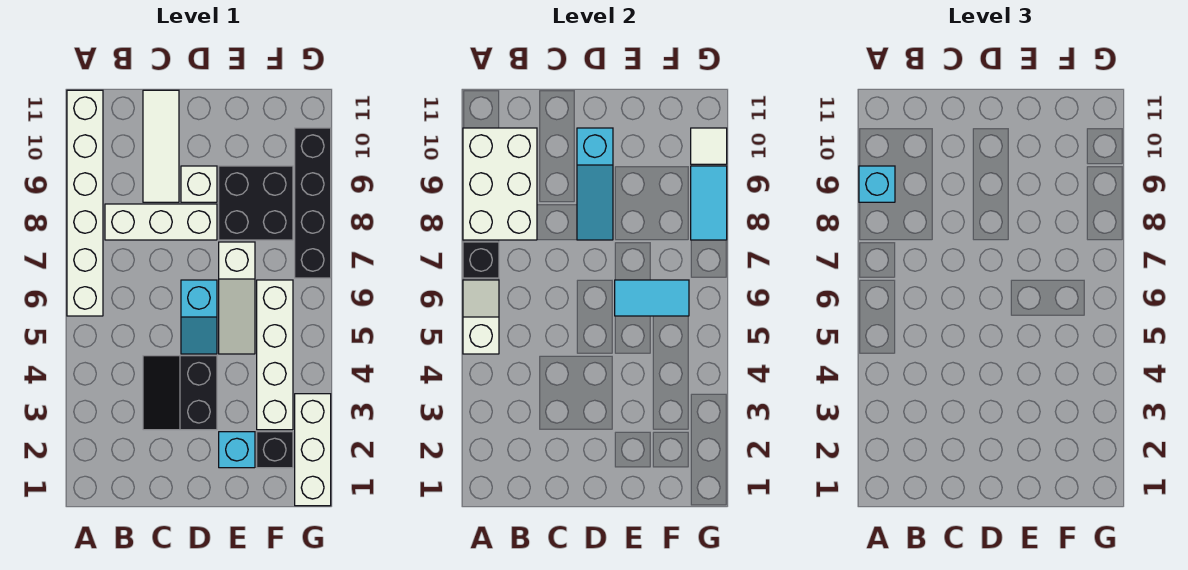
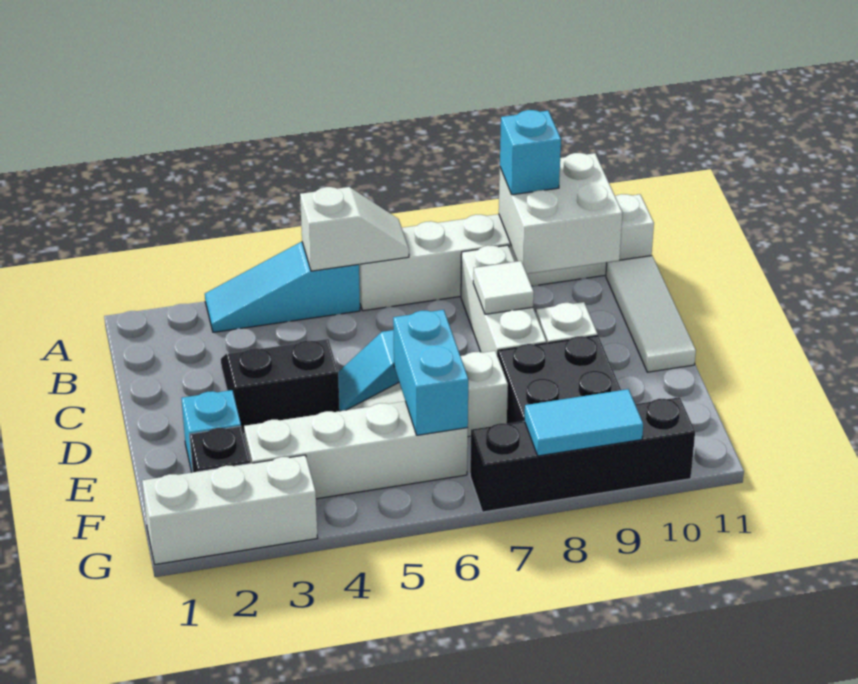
black brick A7 level 2 -> none
white brick A8:B10 level 2 -> white brick A9:B10 level 2
white tile C9:C11 level 1 -> white tile B11:D11 level 1
cyan slope D8:D10 level 2 top 10 -> cyan slope A3:A5 level 1 top 5
cyan tile E6:F6 level 2 -> cyan brick E6:F6 level 2
white tile G10 level 2 -> white tile C8 level 2

